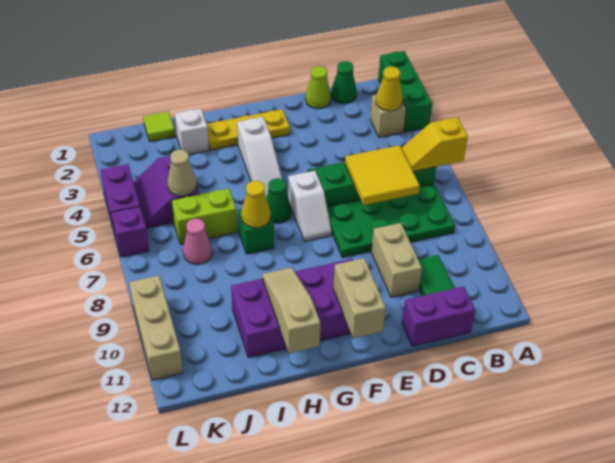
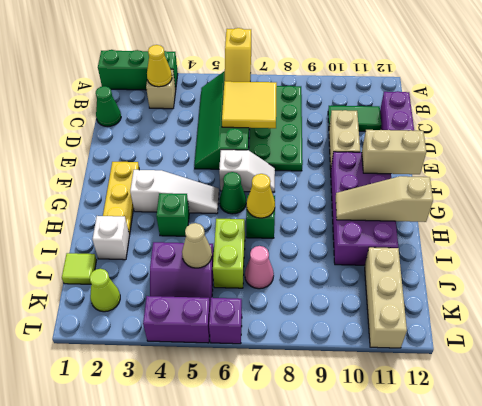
lime cone D1 level 1 -> lime cone K2 level 1
tan brick D9:D10 level 1 -> tan brick D10:E10 level 1
none -> green brick H4 level 1
tan brick L9:L11 level 1 -> tan brick J11:L11 level 1

